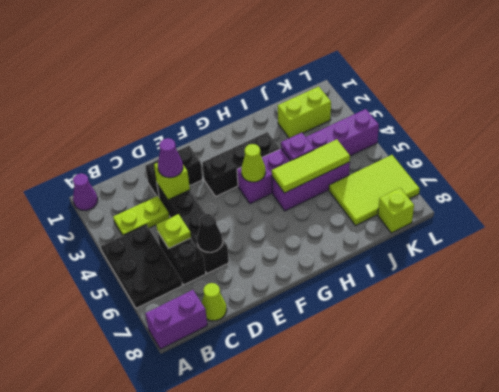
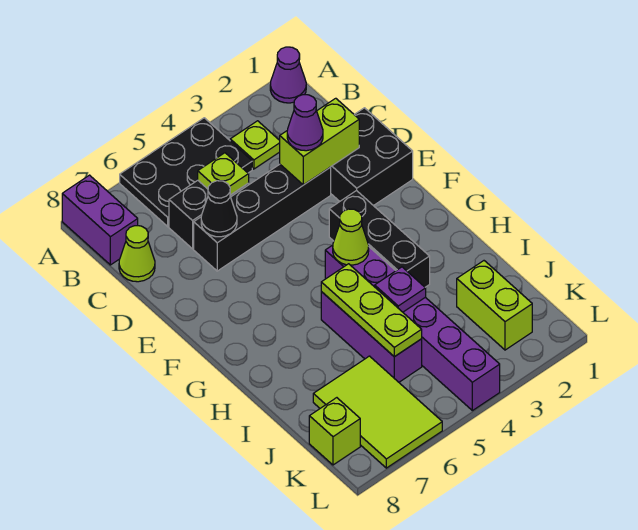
lime plate B3:C3 level 1 -> lime plate B3 level 1
black brick D2:E2 level 1 -> black brick D1:E2 level 1
lime brick D3 level 2 -> lime brick D2:D3 level 2
lime tile H5:J5 level 2 -> lime plate H5:J5 level 2

